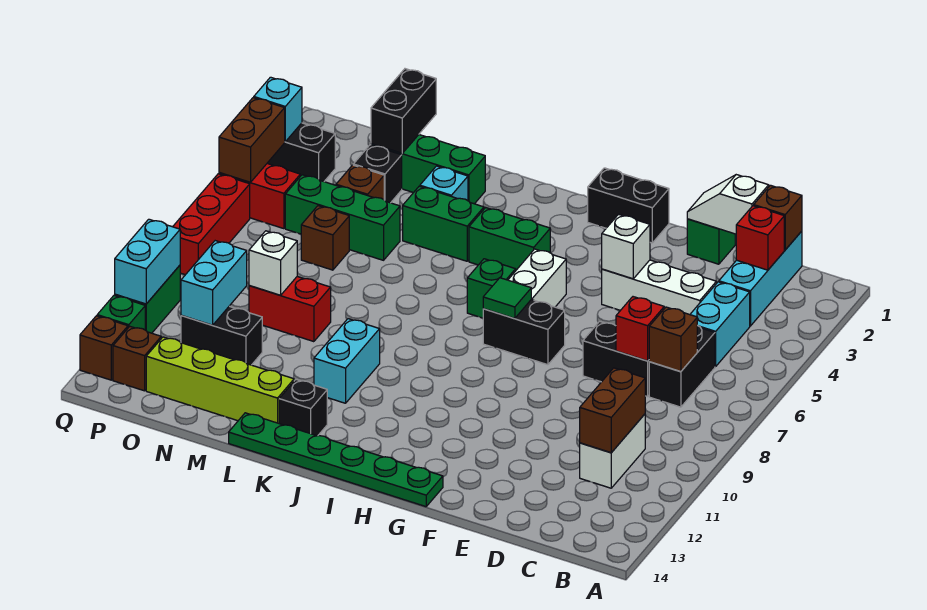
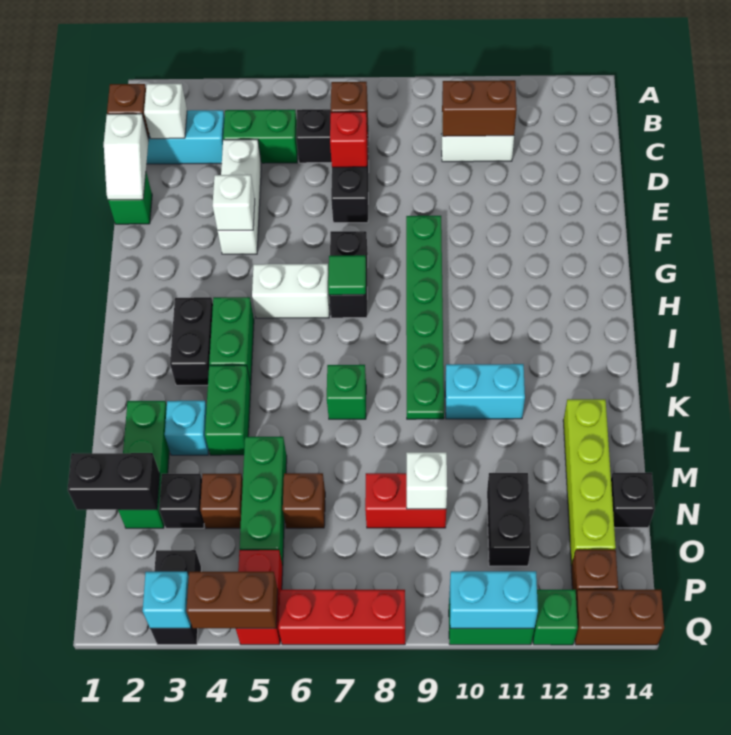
red brick C2 level 2 -> white brick C2 level 2
cyan brick C4:C5 level 1 -> green brick C4:C5 level 1
black brick G1:H1 level 1 -> black brick I3:J3 level 1
green plate G14:L14 level 1 -> green plate F9:K9 level 1
green brick I6 level 1 -> green brick K7 level 1
black brick K13 level 1 -> black brick N14 level 1
red brick M9:N9 level 1 -> red brick N8:N9 level 1
cyan brick O10:O11 level 2 -> none
brown brick Q13 level 1 -> brown brick Q13:Q14 level 1

